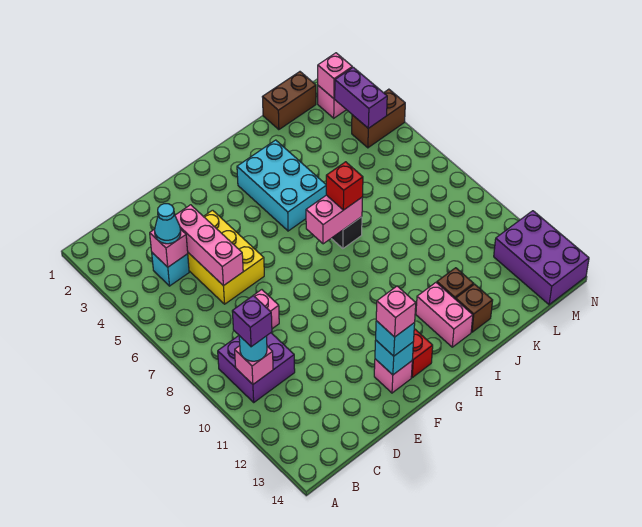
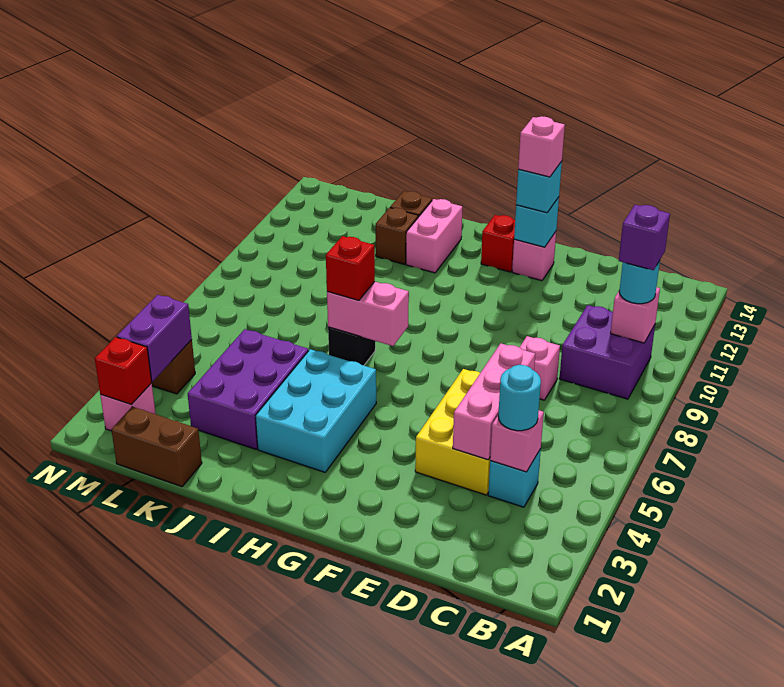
cyan cone C4 level 3 -> cyan round brick C4 level 3
pink brick M2 level 2 -> red brick M2 level 2
purple brick M12:N14 level 1 -> purple brick J3:K5 level 1

